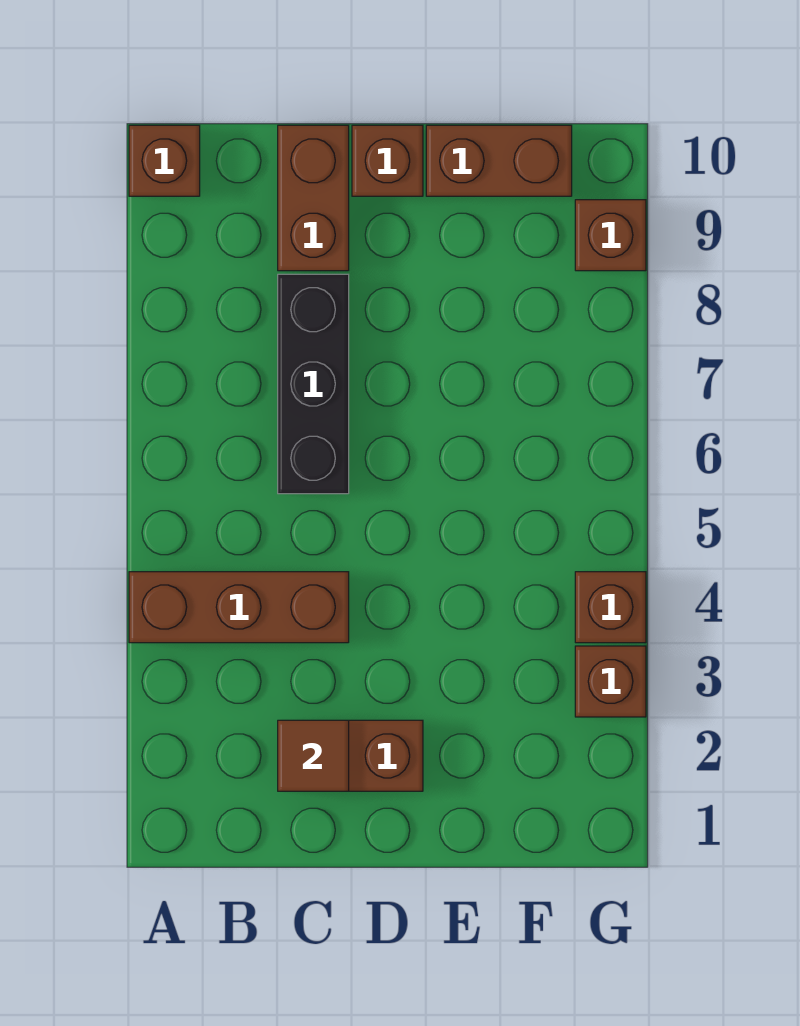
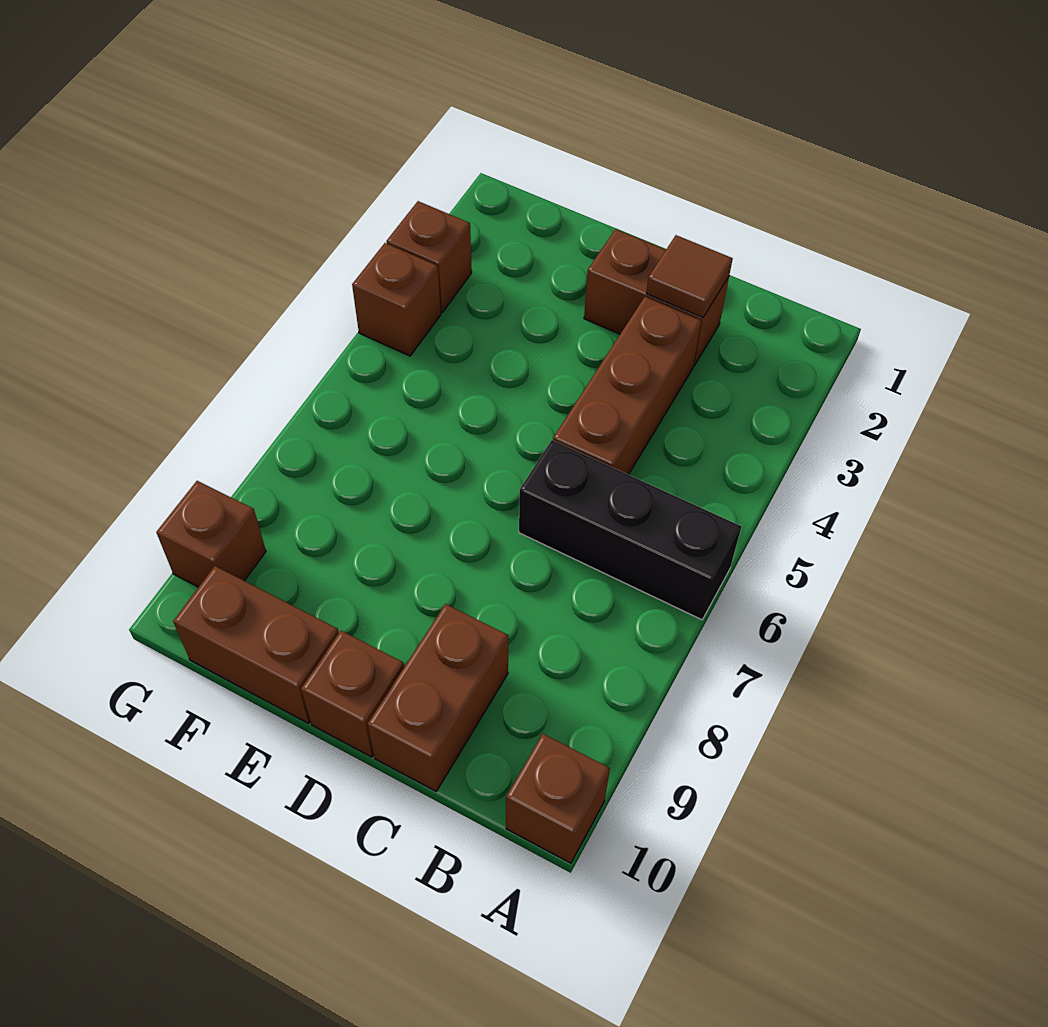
brown brick A4:C4 level 1 -> brown brick C3:C5 level 1
black brick C6:C8 level 1 -> black brick A6:C6 level 1

